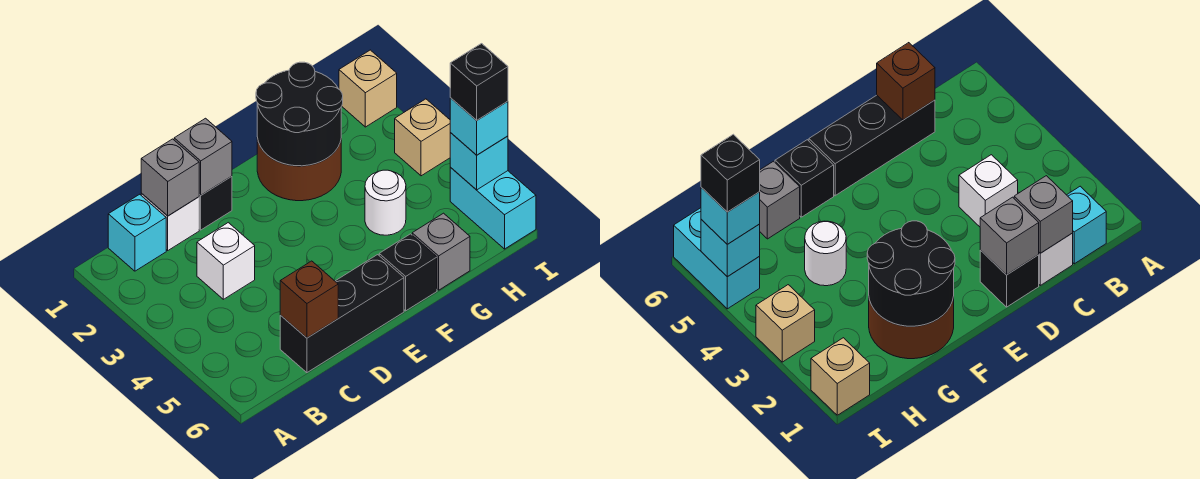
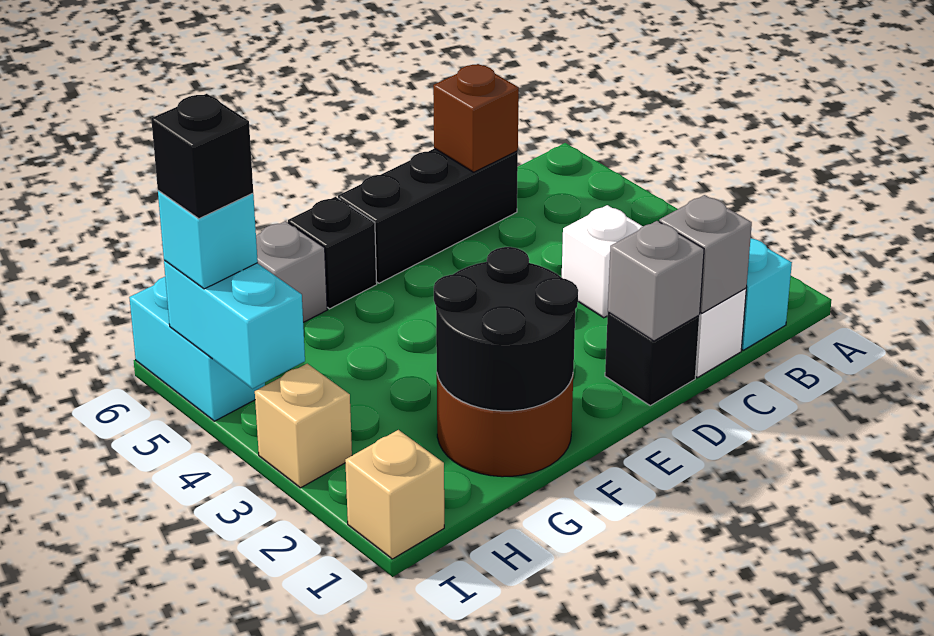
white round brick G4 level 1 -> none
cyan brick I5 level 2 -> cyan brick I4:I5 level 2

